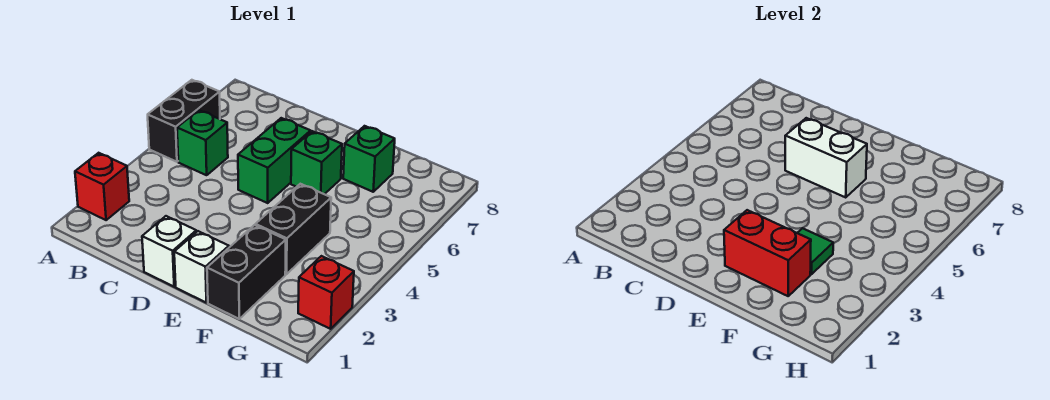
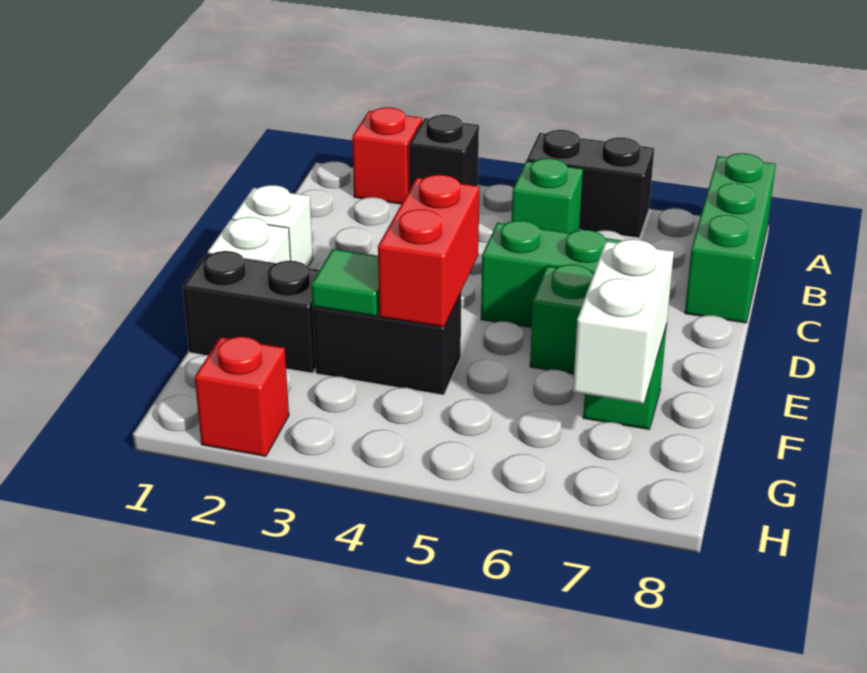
none -> black brick A3 level 1
none -> green brick A8:C8 level 1
white brick D6:E6 level 2 -> white brick F7:G7 level 2
red brick E2:F2 level 2 -> red brick E4:F4 level 2

